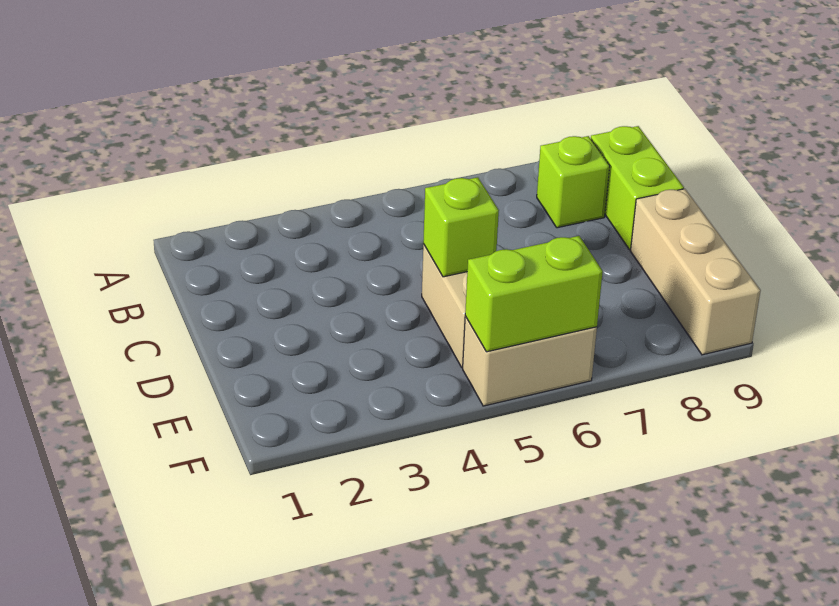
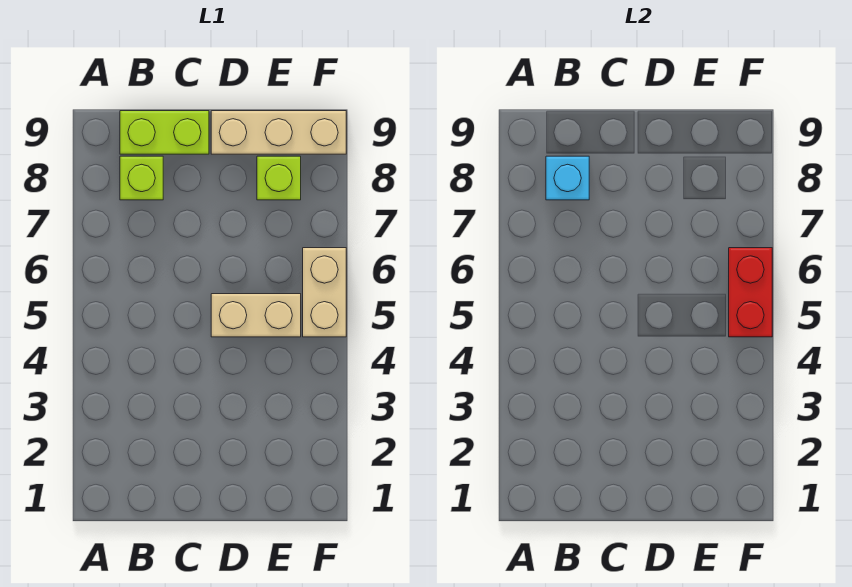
none -> cyan brick B8 level 2
lime brick D5 level 2 -> lime brick E8 level 1
lime brick F5:F6 level 2 -> red brick F5:F6 level 2

